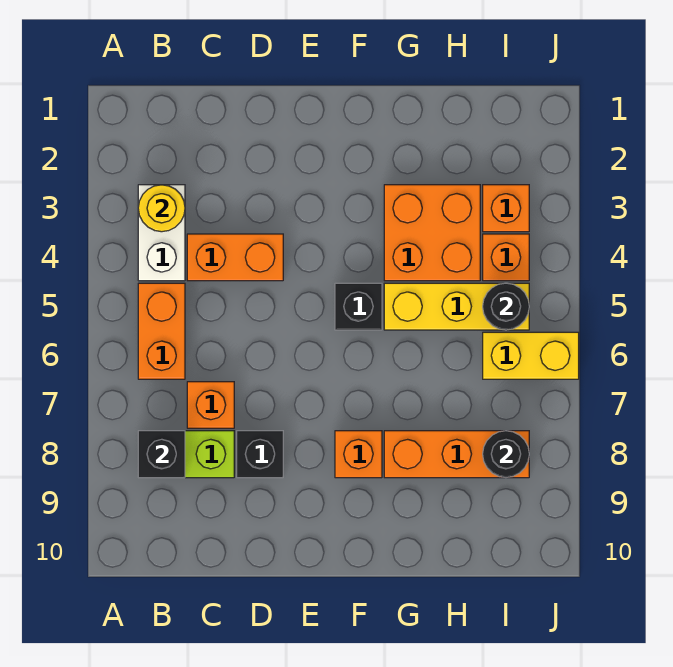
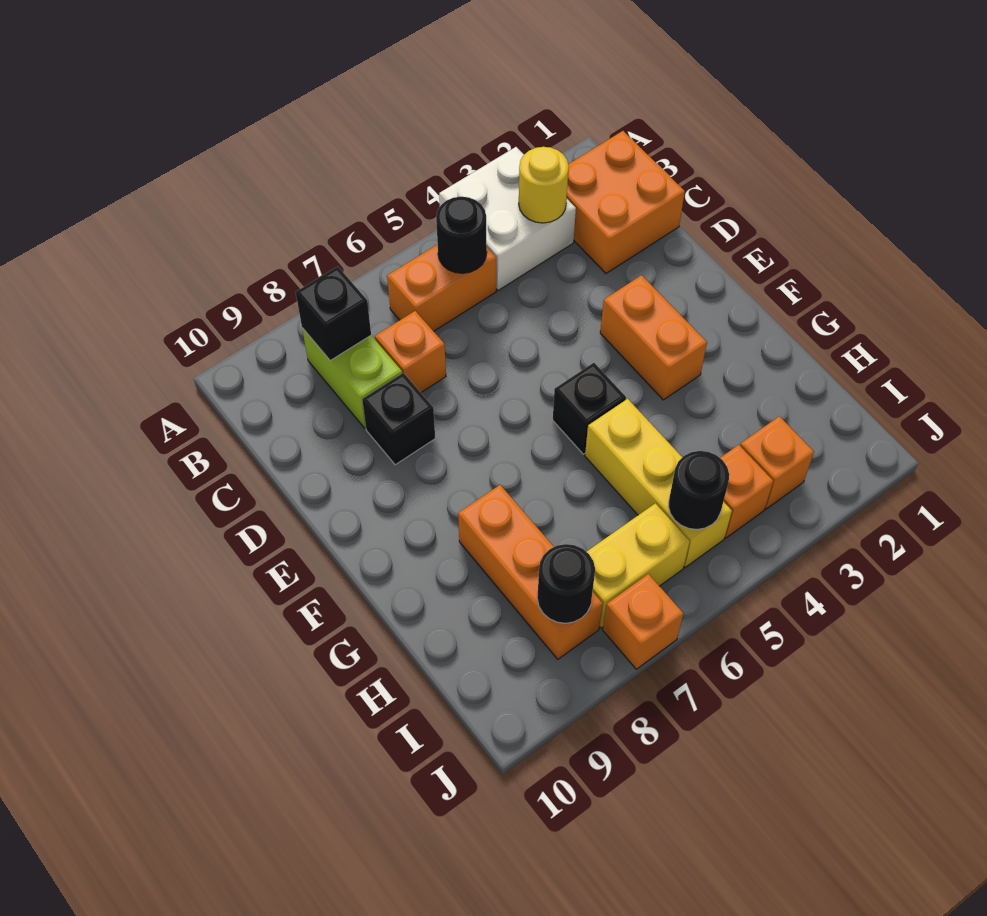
white brick B3:B4 level 1 -> white brick A3:B4 level 1
none -> black round brick B5 level 2
orange brick C4:D4 level 1 -> orange brick E3:F3 level 1
orange brick F8 level 1 -> orange brick J7 level 1
orange brick G3:H4 level 1 -> orange brick B1:C2 level 1
yellow brick I6:J6 level 1 -> yellow brick I6:I7 level 1

